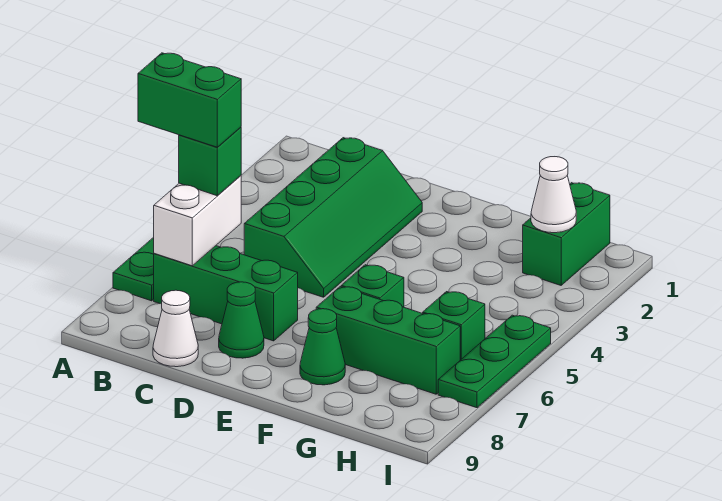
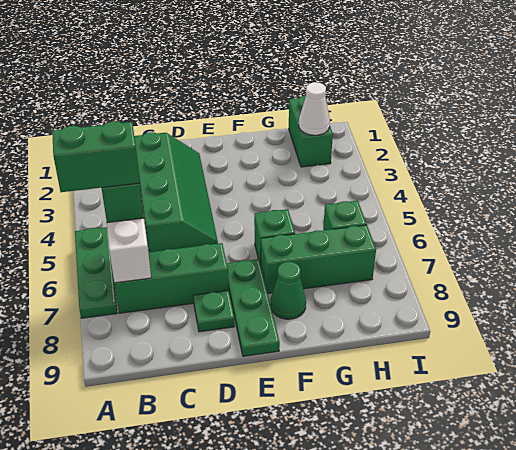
white cone C9 level 1 -> none
green cone D8 level 1 -> green plate D8 level 1
green plate I5:I7 level 1 -> green plate E7:E9 level 1

